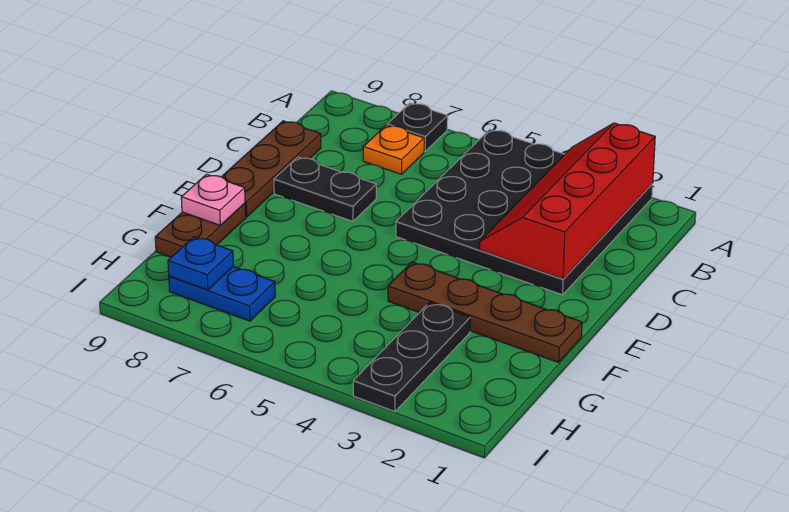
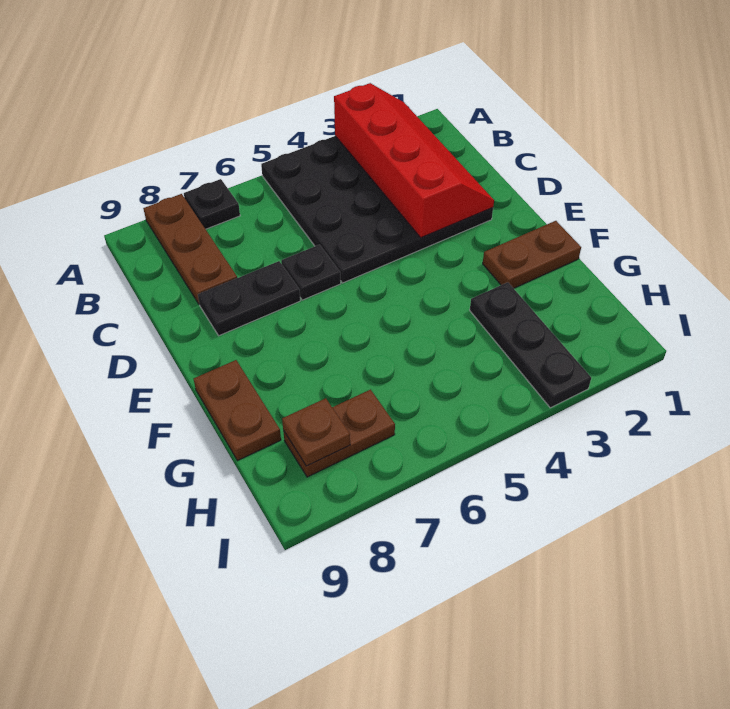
red slope A2:D3 level 2 top 2 -> red slope A2:D3 level 2 top 3
orange plate B7 level 1 -> none
brown plate C9:E9 level 1 -> brown plate A8:C8 level 1
none -> black plate D6 level 1
brown plate F1:F4 level 1 -> brown plate F1:F2 level 1
pink plate F9 level 2 -> none
blue plate H7:H8 level 1 -> brown plate H7:H8 level 1
blue plate H8 level 2 -> brown plate H8 level 2

